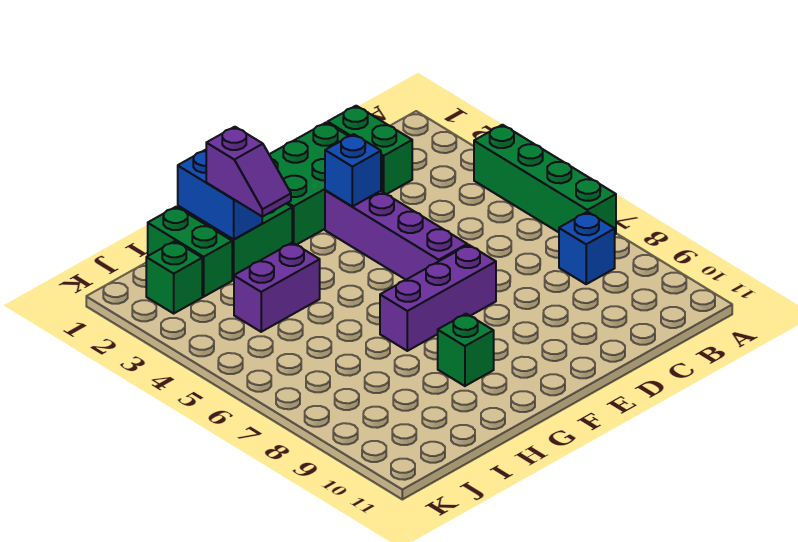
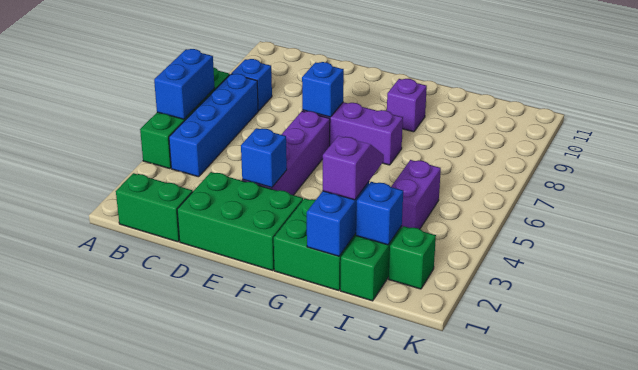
none -> blue brick A5:A6 level 2
none -> blue brick B4:B7 level 1
green brick C1:C2 level 1 -> green brick B1:C1 level 1
none -> blue brick E7 level 2
green brick G9 level 1 -> purple brick G9 level 1
purple brick H4:I4 level 1 -> purple brick I4:I5 level 1
none -> blue brick I2 level 2

